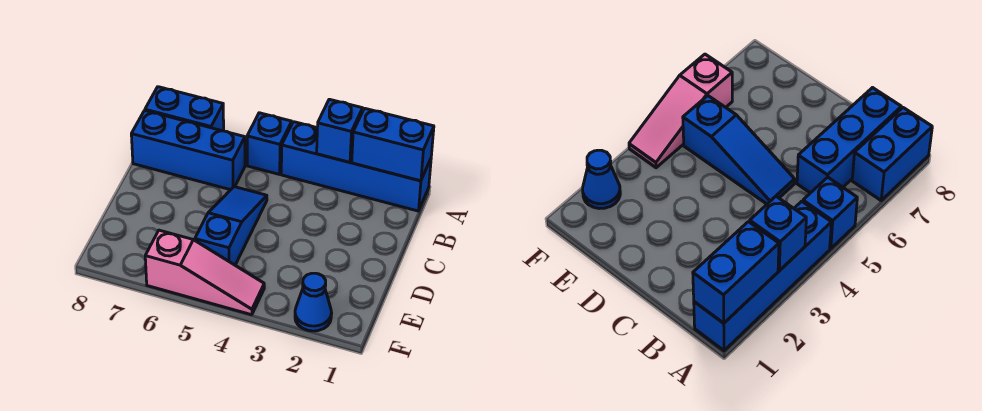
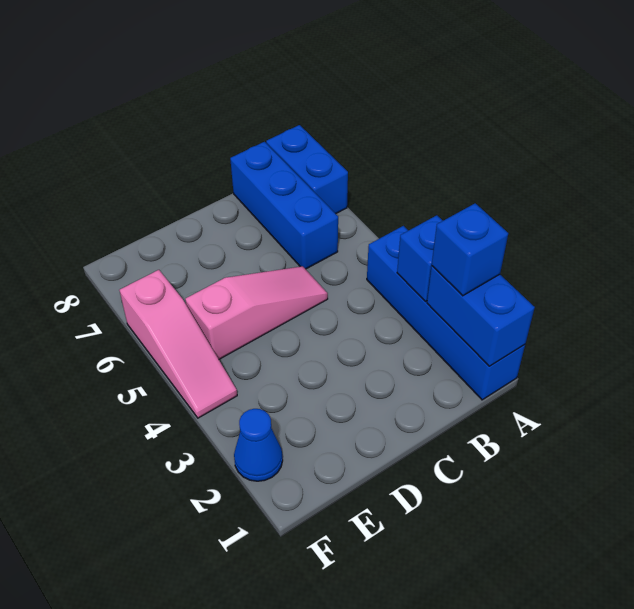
blue brick A5 level 1 -> blue brick A2 level 3
blue slope C5:E5 level 1 top E -> pink slope C5:E5 level 1 top E

